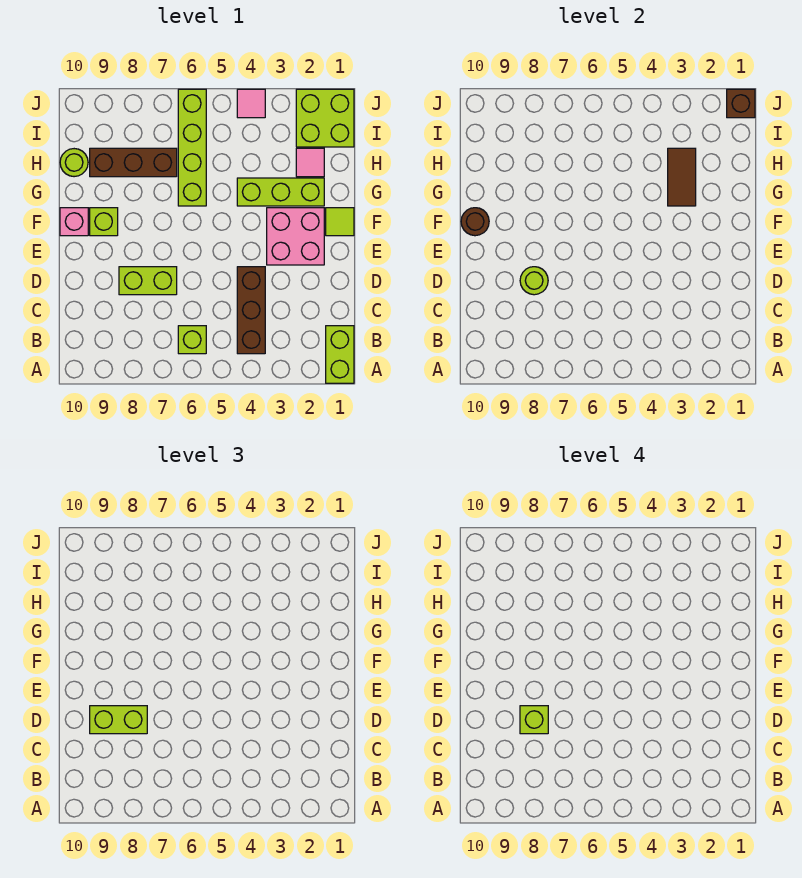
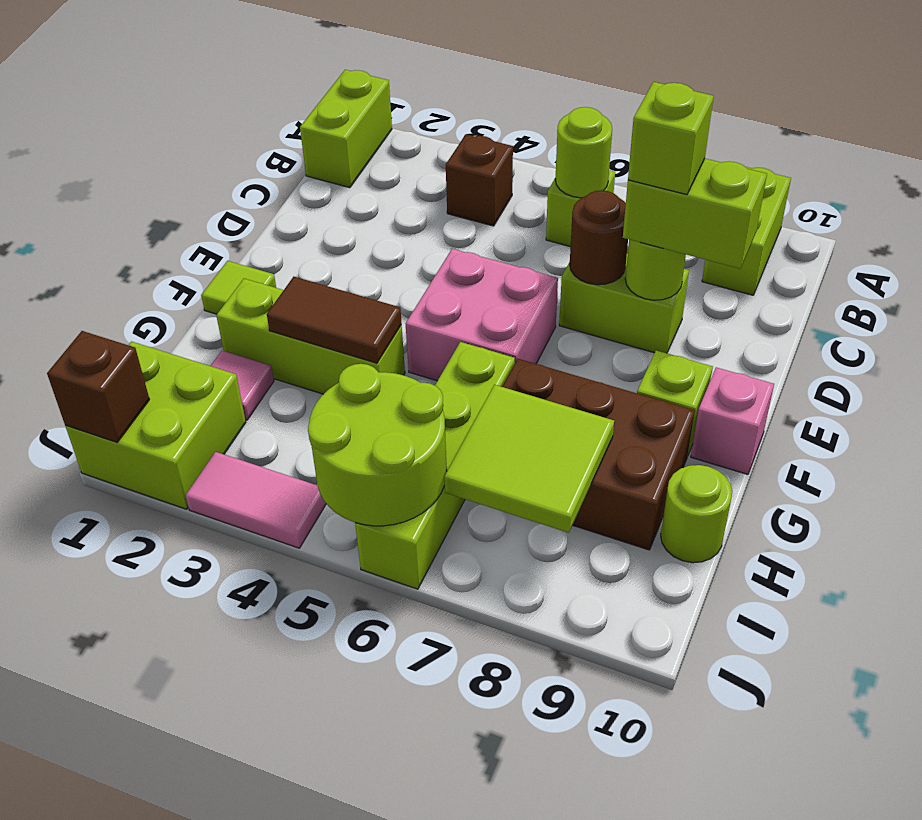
none -> lime brick A9:B9 level 1
brown brick B4:D4 level 1 -> brown brick B4 level 1
none -> lime round brick B6 level 2
pink brick E2:F3 level 1 -> pink brick E5:F6 level 1
brown round brick F10 level 2 -> brown round brick D7 level 2
brown tile G3:H3 level 2 -> brown tile G3:G4 level 2
brown brick H7:H9 level 1 -> brown brick G7:H9 level 1
none -> lime tile H7:I8 level 2
none -> lime round brick I5:J6 level 2
pink tile J4 level 1 -> pink tile J3:J4 level 1

